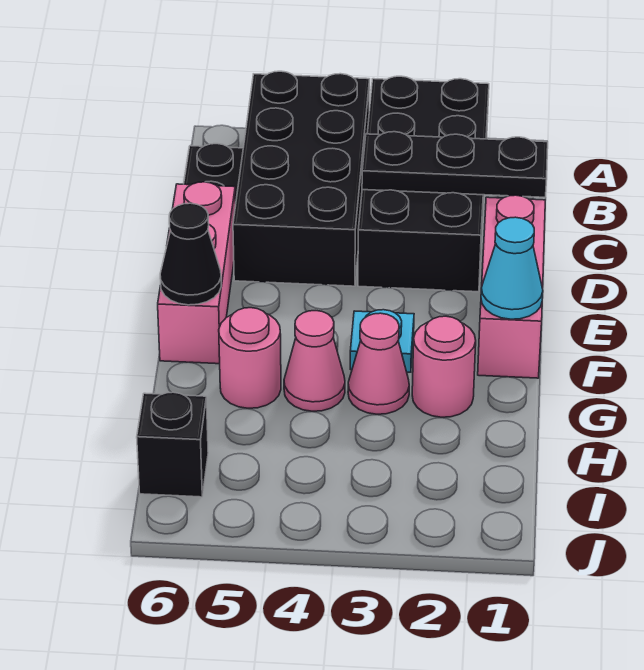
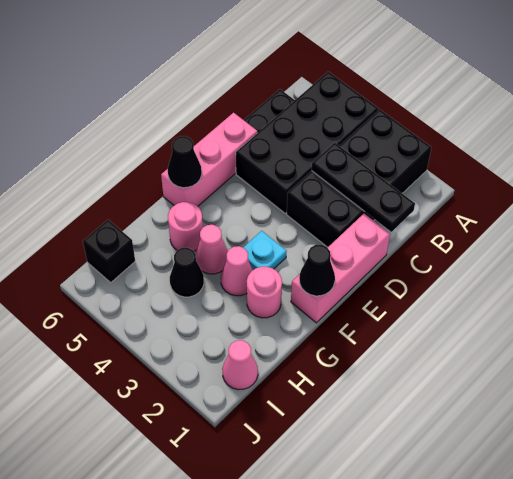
cyan cone F1 level 2 -> black cone F1 level 2
none -> black cone H4 level 1
none -> pink cone I1 level 1

